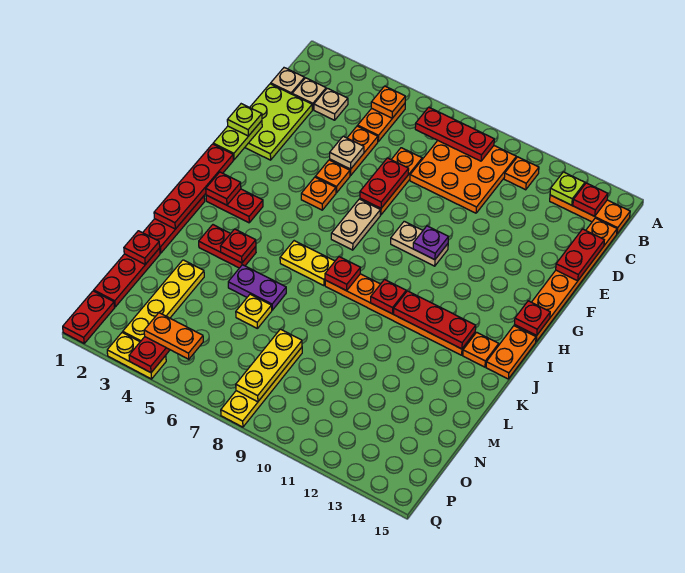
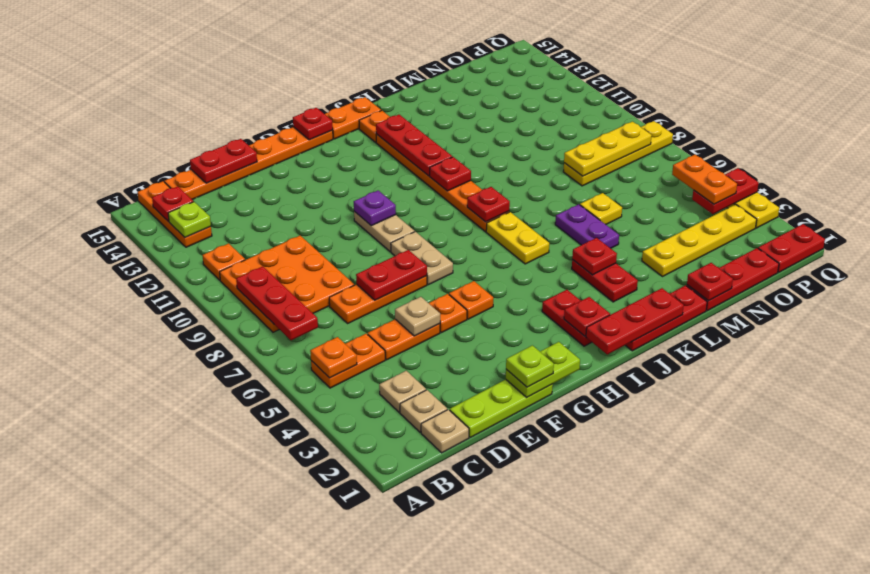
lime plate D1:F2 level 1 -> lime plate D1:F1 level 1
tan plate G7:H7 level 1 -> tan plate G7:G8 level 1
red plate H1:K1 level 2 -> red plate I1:K1 level 2

